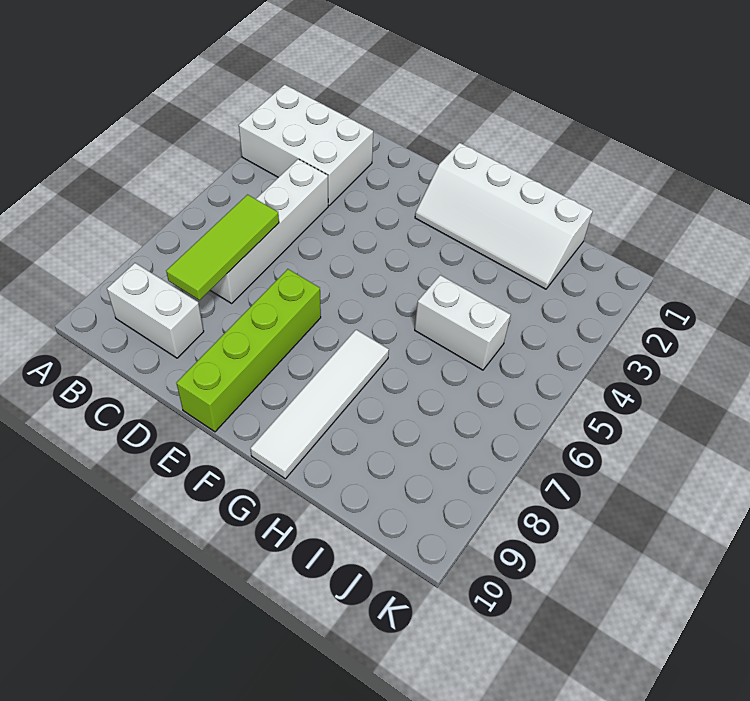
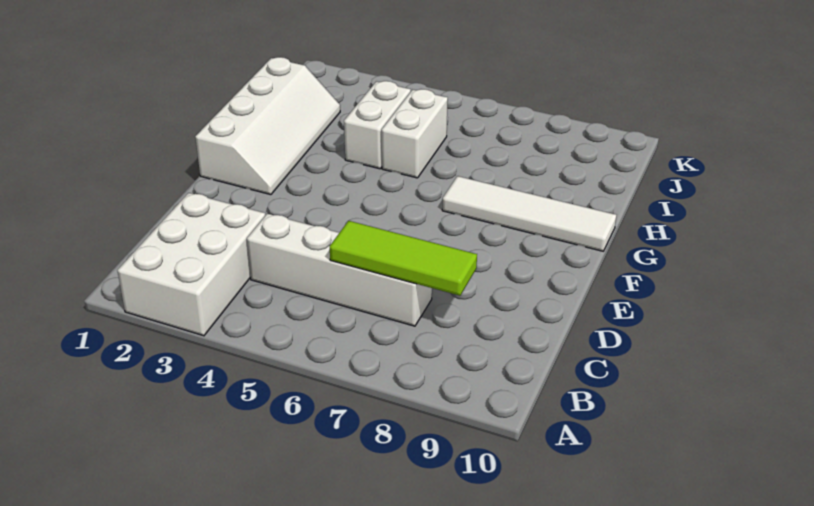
white brick B9:C9 level 1 -> white brick H4:I4 level 1
lime brick E7:E10 level 1 -> none

